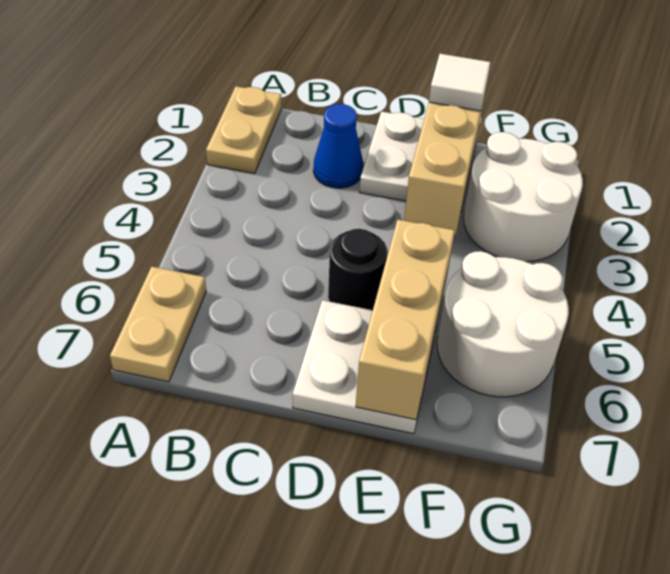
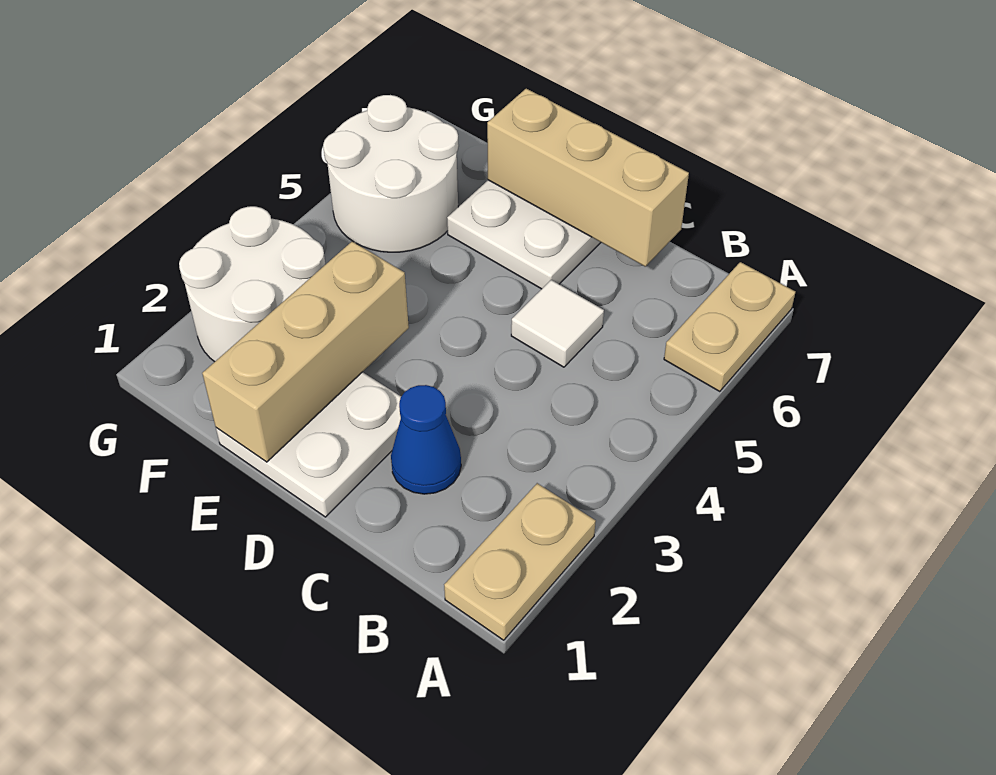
black round brick D5 level 1 -> none
white tile E1 level 3 -> white tile C5 level 1
tan brick E5:E7 level 2 -> tan brick C7:E7 level 2

